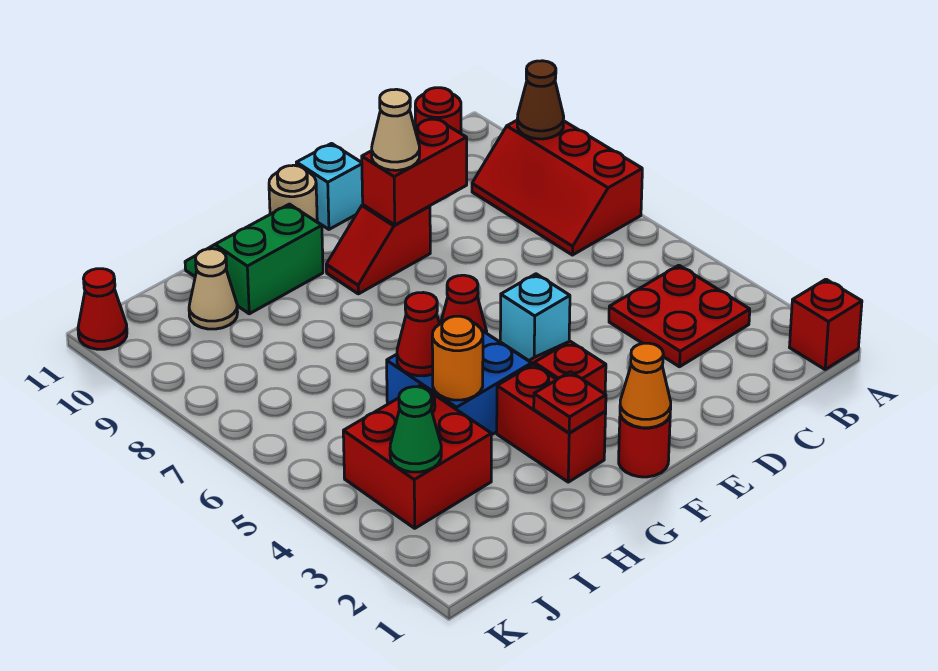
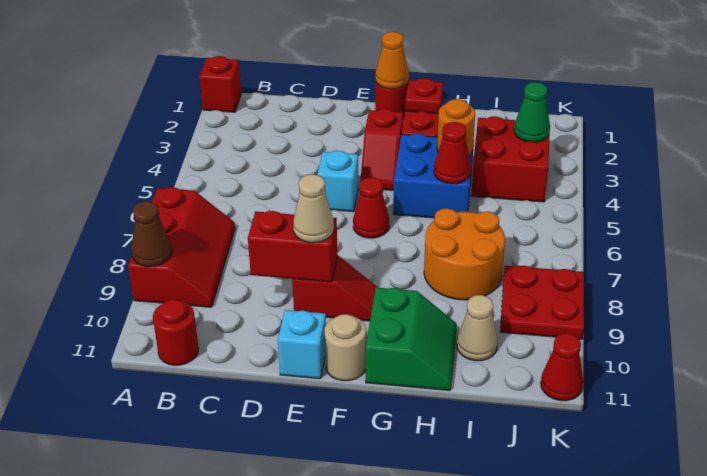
red plate B3:C4 level 1 -> red plate J8:K9 level 1
green slope G10:H11 level 1 top 10 -> green slope G10:H11 level 1 top G
none -> orange round brick H7:I8 level 1

